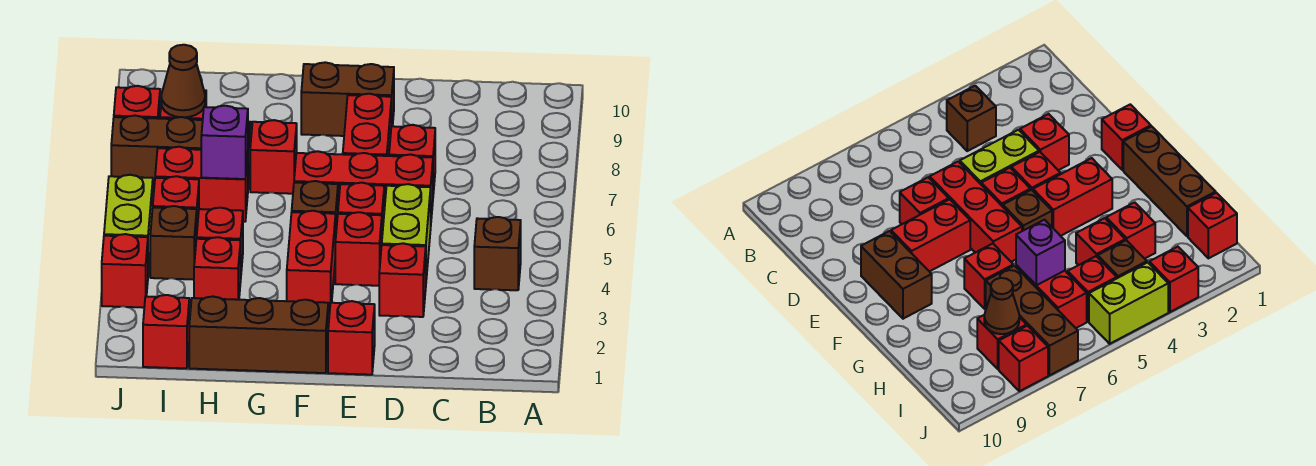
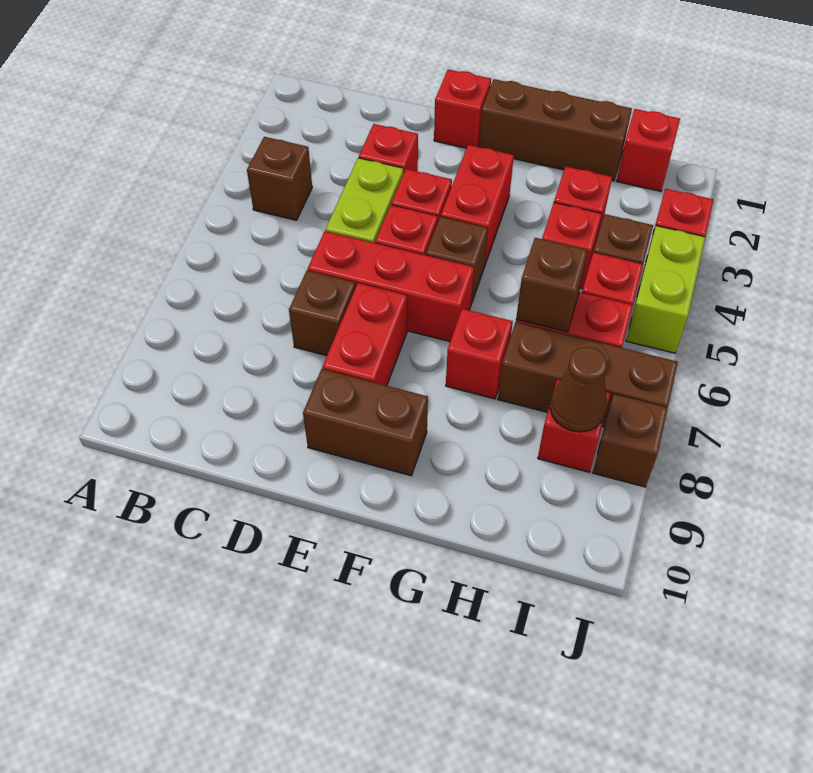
red brick D7 level 1 -> brown brick D7 level 1
purple brick H6 level 2 -> brown brick H6 level 2
red brick J8 level 1 -> brown brick J8 level 1

